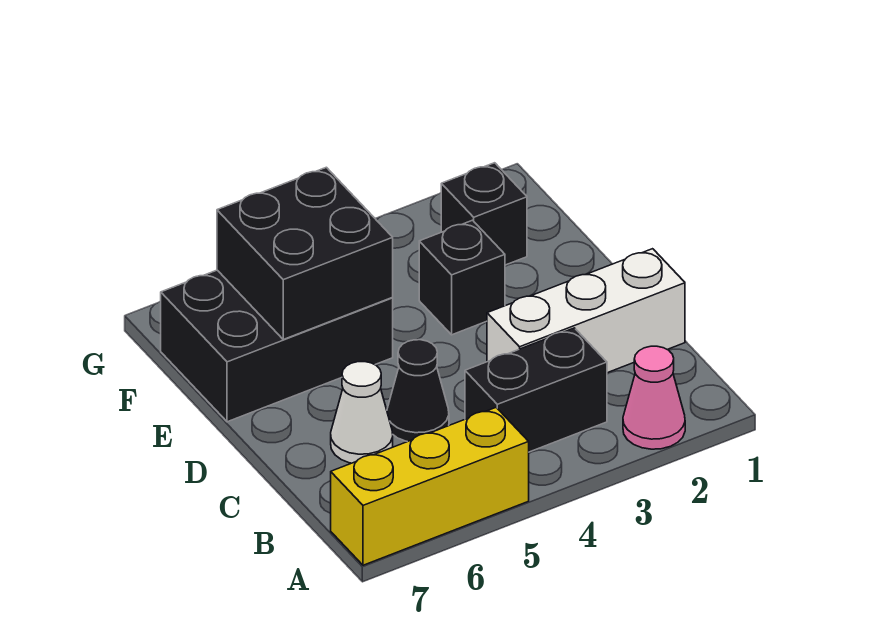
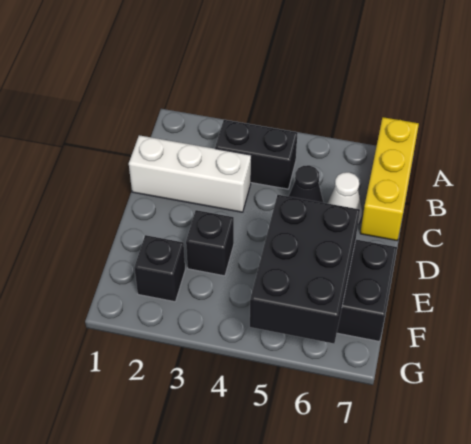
pink cone A2 level 1 -> none
yellow brick A5:A7 level 1 -> yellow brick A7:C7 level 1
black brick E5:F6 level 2 -> black brick E5:G6 level 2

